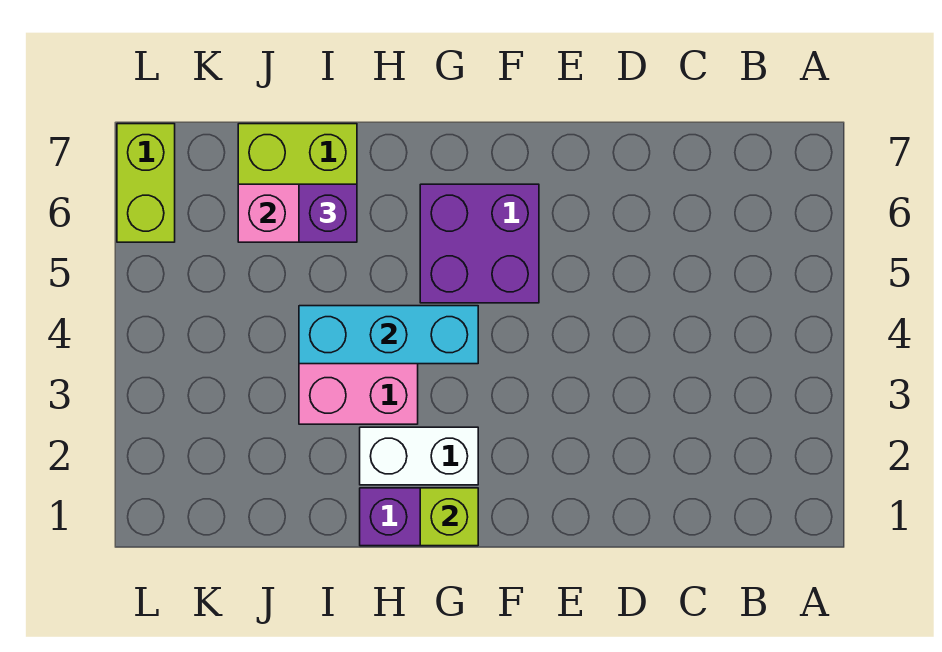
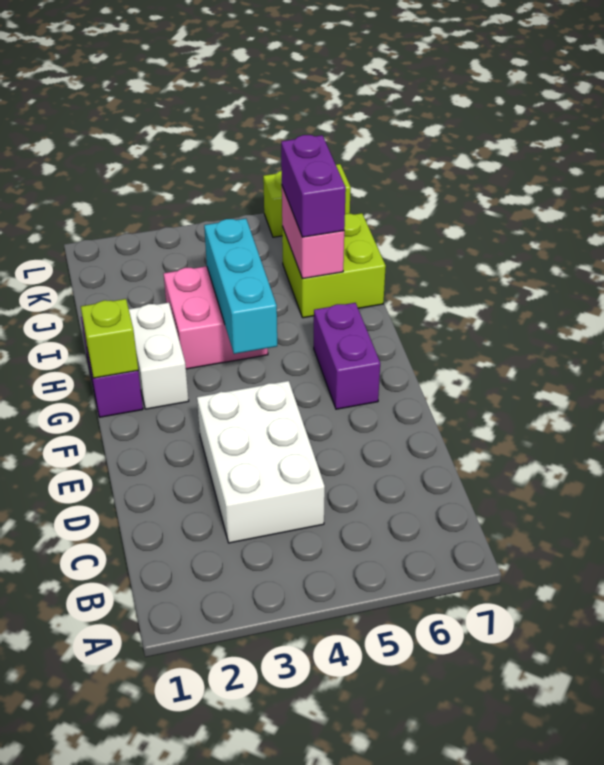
none -> white brick C3:E4 level 1
purple brick F5:G6 level 1 -> purple brick F6:G6 level 1
purple brick I6 level 3 -> purple brick I6:J6 level 3

